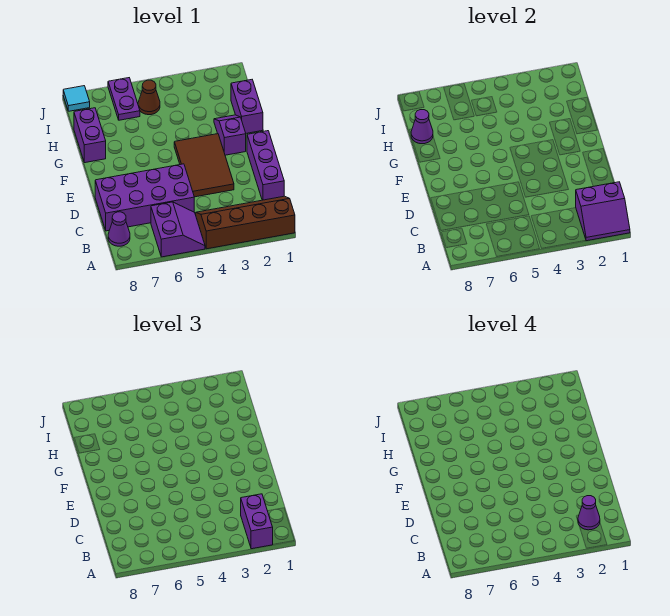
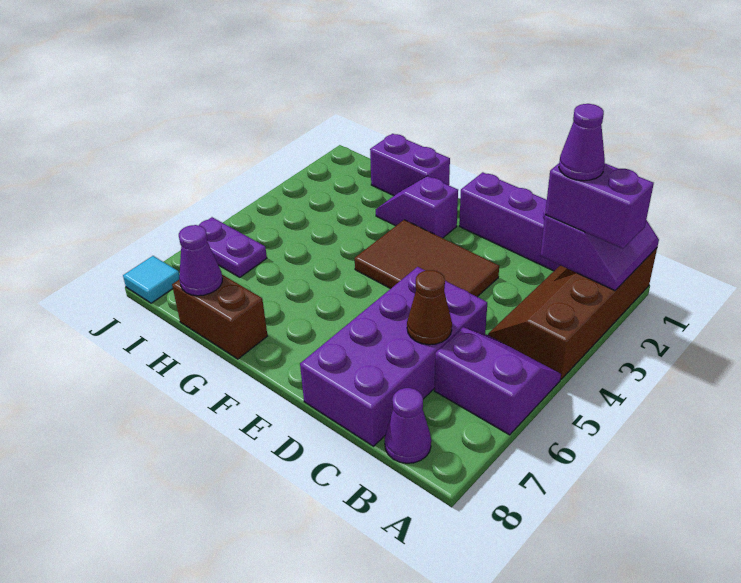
purple brick G8:H8 level 1 -> brown brick G8:H8 level 1
brown cone I5 level 1 -> brown cone C6 level 2

